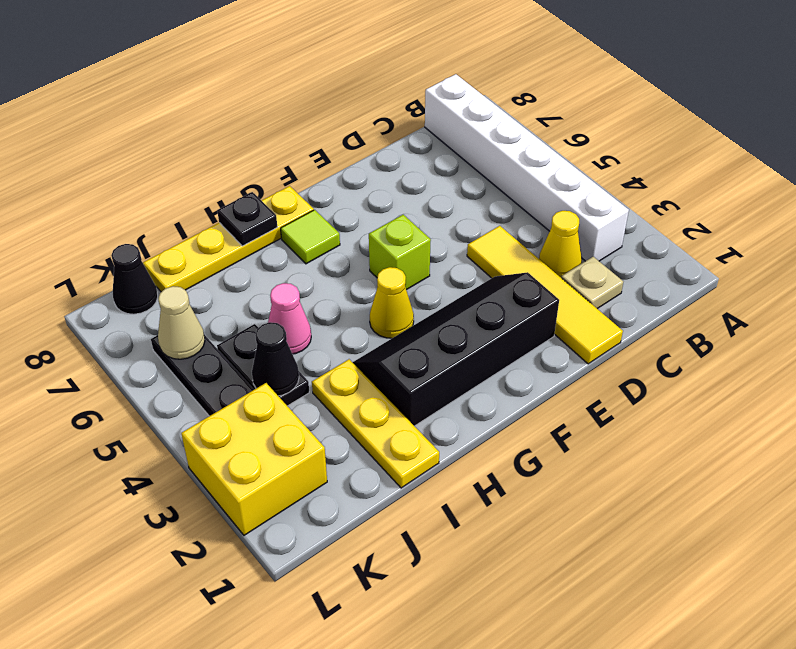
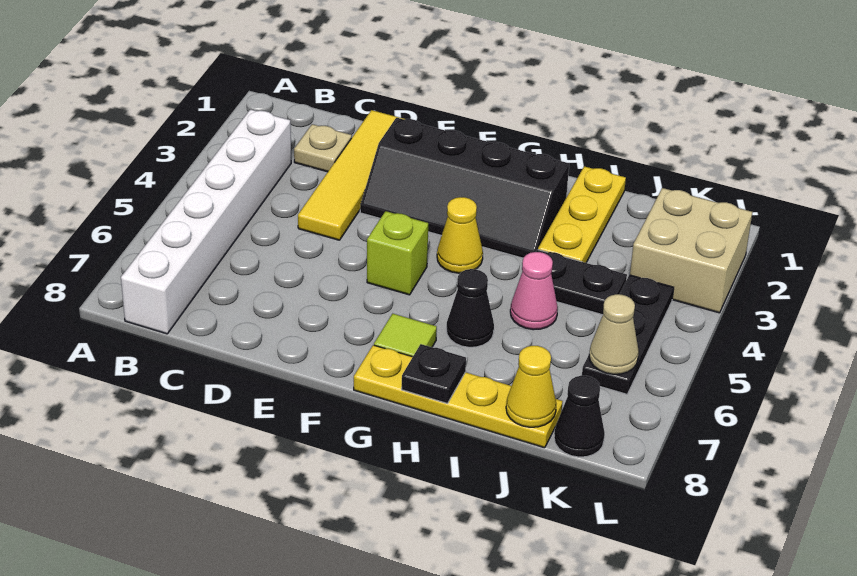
yellow cone C3 level 1 -> yellow cone J8 level 2
black plate J4:J5 level 1 -> black plate I4:J4 level 1
black cone J4 level 2 -> black cone H6 level 1
yellow brick K2:L3 level 1 -> tan brick K2:L3 level 1

